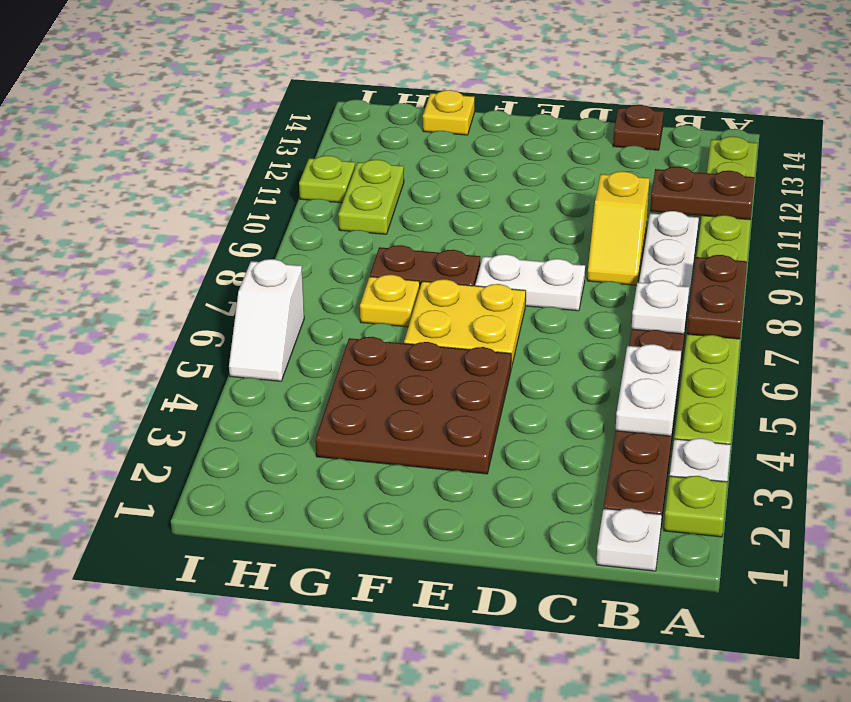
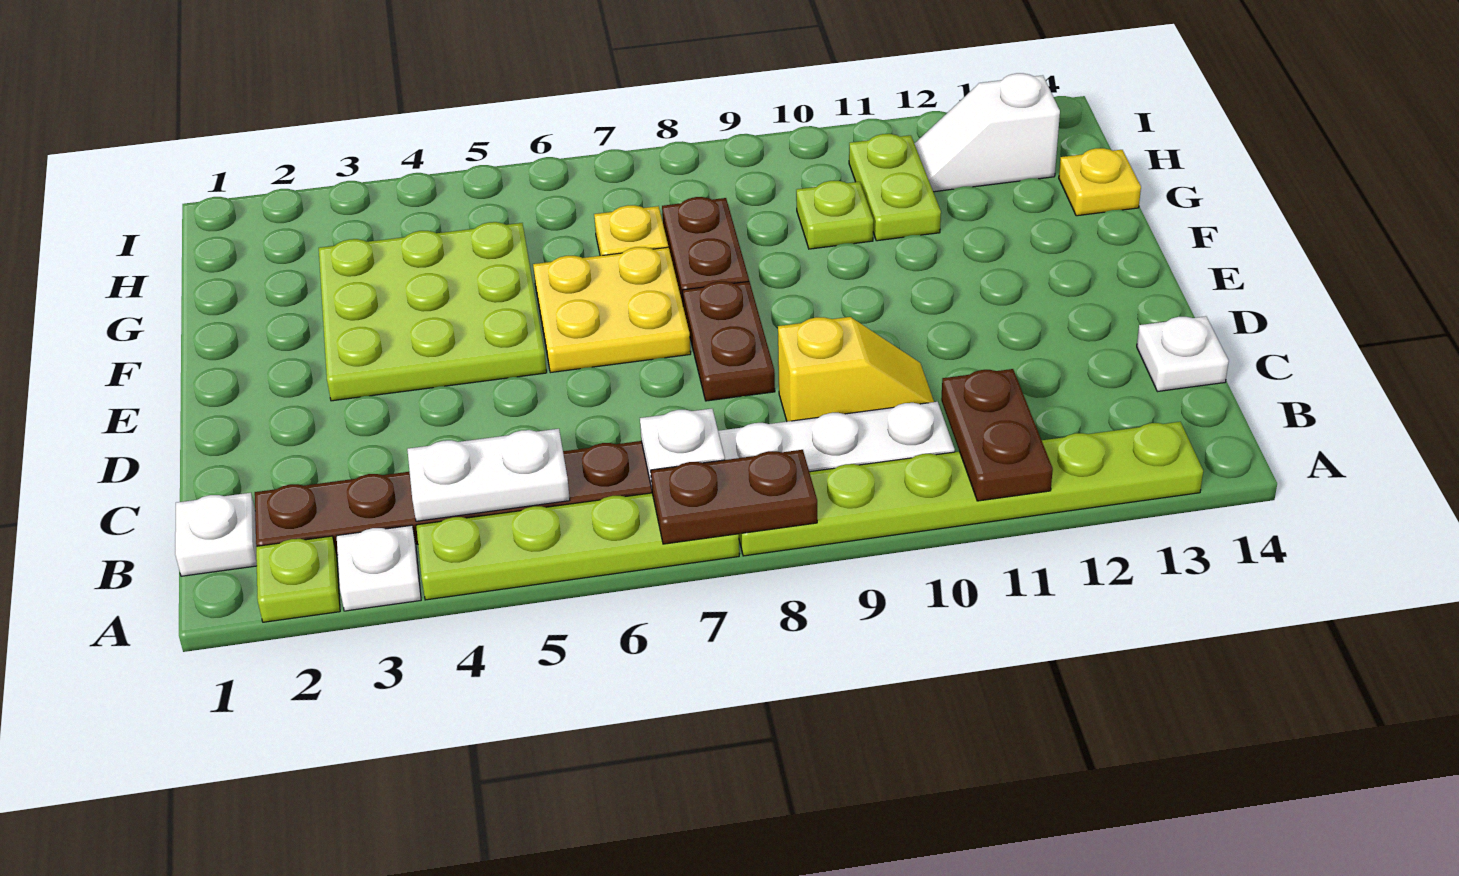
yellow slope C9:C10 level 1 top 10 -> yellow slope C9:C10 level 1 top 9
brown plate C14 level 1 -> white plate C14 level 1
white plate D8:E8 level 1 -> brown plate D8:E8 level 1
brown plate E3:G5 level 1 -> lime plate E3:G5 level 1
lime plate H10:H11 level 1 -> lime plate G11:H11 level 1
white slope I5:I6 level 1 top 6 -> white slope H12:H13 level 1 top 13
lime plate I11 level 1 -> lime plate G10 level 1

